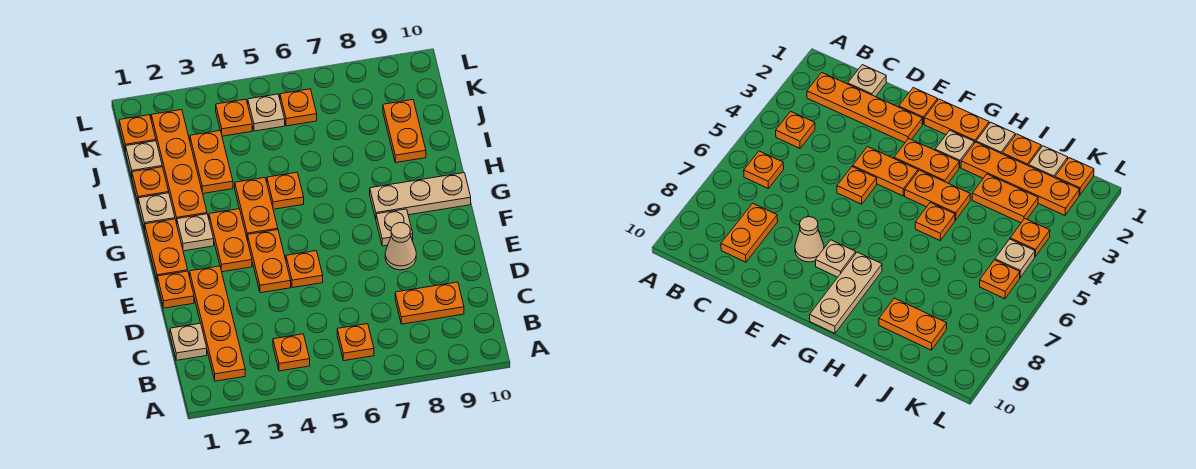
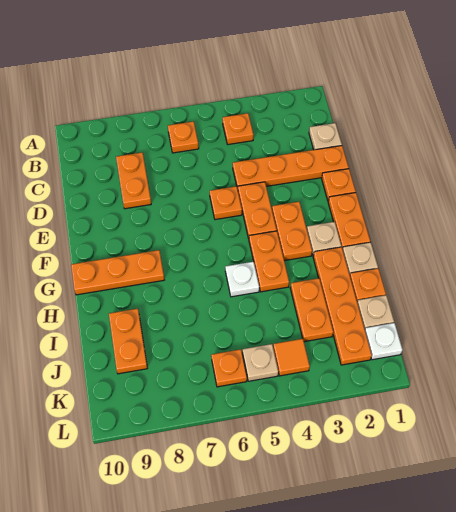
orange plate B2:E2 level 1 -> orange plate D1:D4 level 1
orange plate C8:C9 level 1 -> orange plate C8:D8 level 1
tan cone E8 level 1 -> none
tan plate F8 level 1 -> none
tan plate G8:G10 level 1 -> orange plate G8:G10 level 1
orange plate H5 level 1 -> white plate H5 level 1
orange plate K1 level 1 -> white plate K1 level 1
orange plate K4 level 1 -> orange tile K4 level 1

